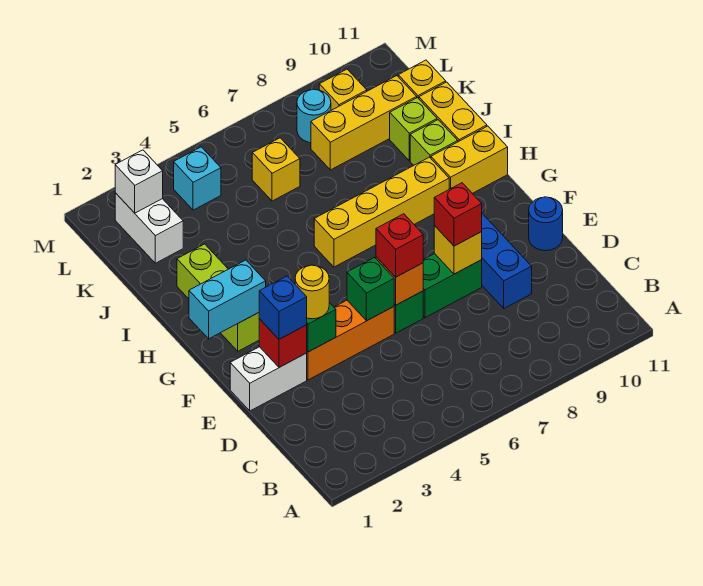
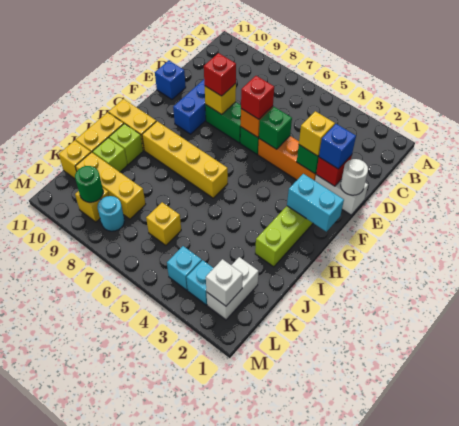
none -> white round brick E1 level 2
yellow round brick E3 level 3 -> yellow brick E3 level 3
blue round brick E11 level 1 -> blue brick E11 level 1
none -> cyan brick L3 level 1
none -> green round brick L9 level 2

